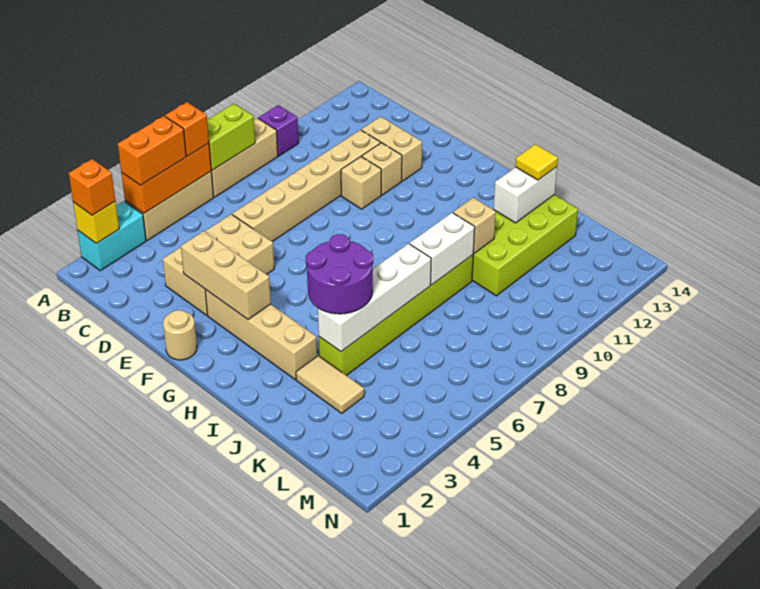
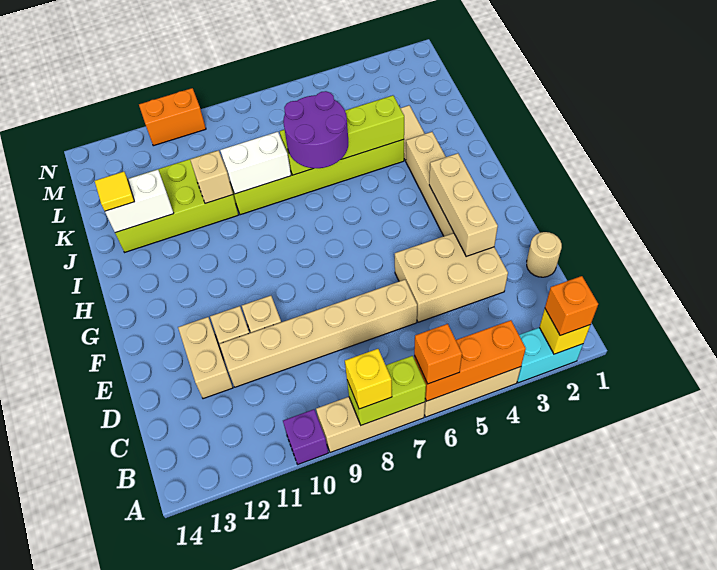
orange brick A4:A5 level 3 -> orange brick N10:N11 level 1
none -> yellow brick A8 level 3
tan round brick F1 level 1 -> tan round brick D1 level 1
purple round brick I4:J5 level 3 -> purple round brick I6:J7 level 3
white brick J4:J7 level 2 -> lime brick J4:J7 level 2

